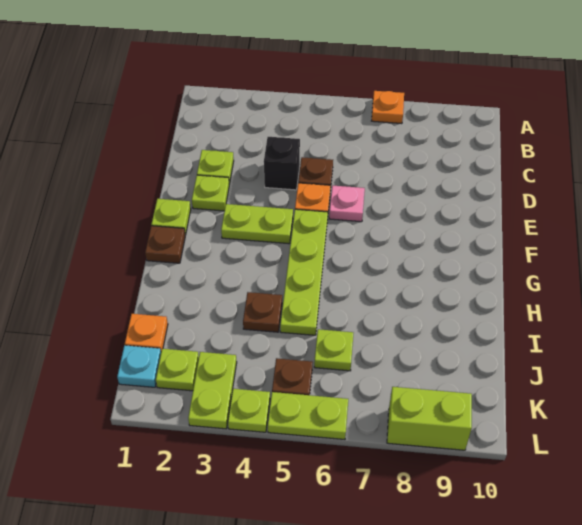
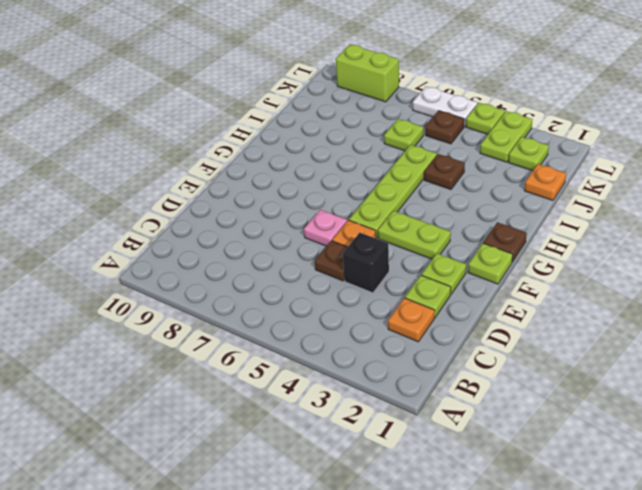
orange plate A7 level 1 -> orange plate C2 level 1
cyan plate K1 level 1 -> none
lime plate L5:L6 level 1 -> white plate L5:L6 level 1

